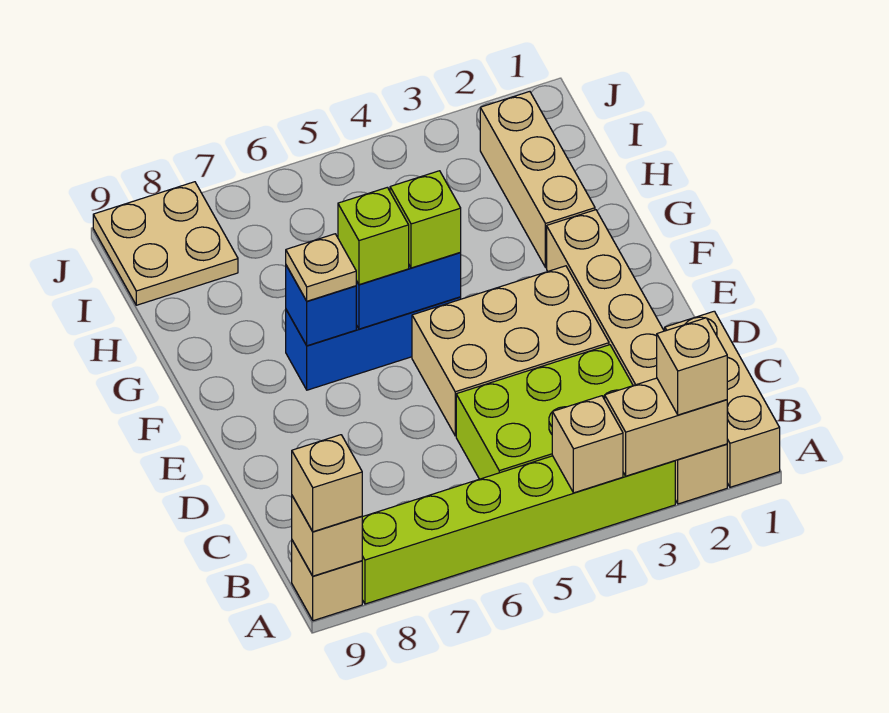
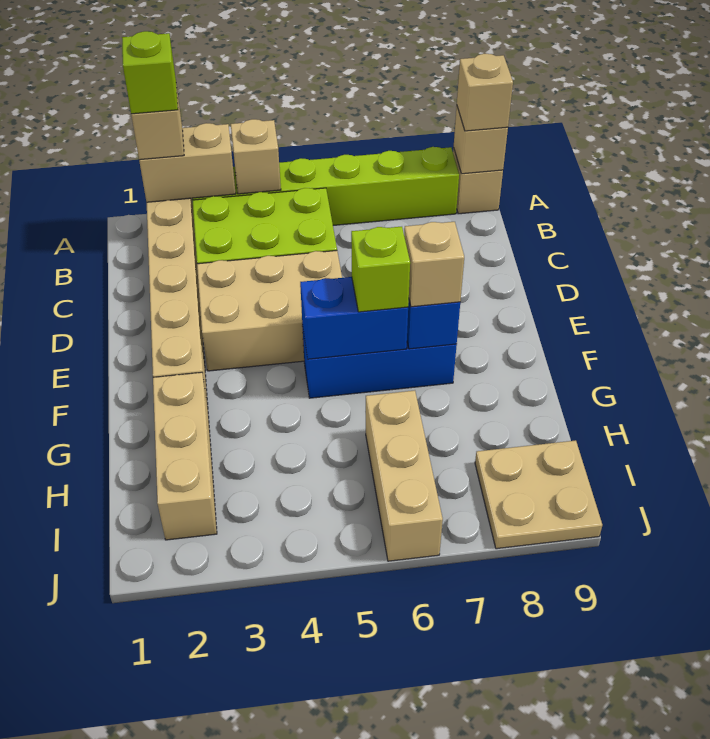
tan brick A1:C1 level 1 -> tan brick H6:J6 level 1
lime brick F5 level 3 -> lime brick A2 level 4
tan plate F7 level 3 -> tan brick F7 level 3

